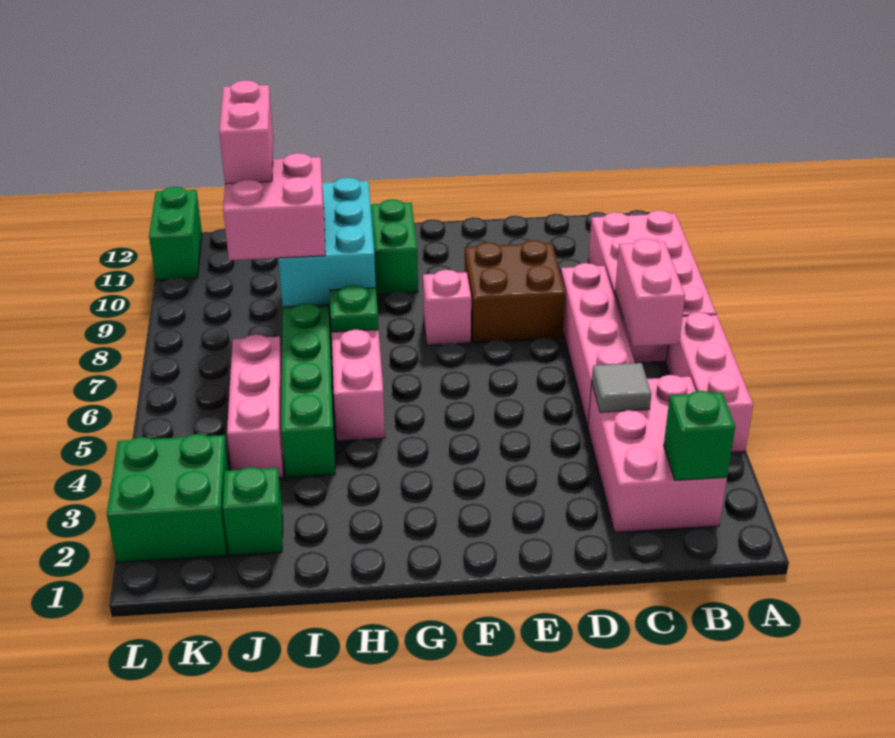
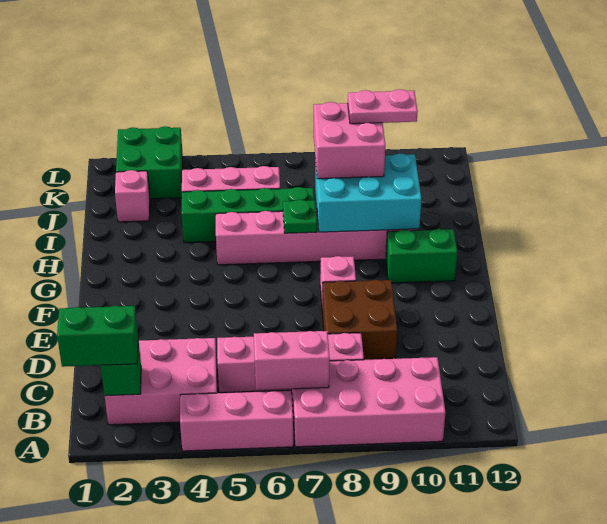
grey tile C4 level 2 -> none
green brick J2 level 1 -> pink brick J2 level 1
pink brick J9:J10 level 4 -> pink plate J9:J10 level 4
green brick L11:L12 level 1 -> green brick B1:B2 level 3

